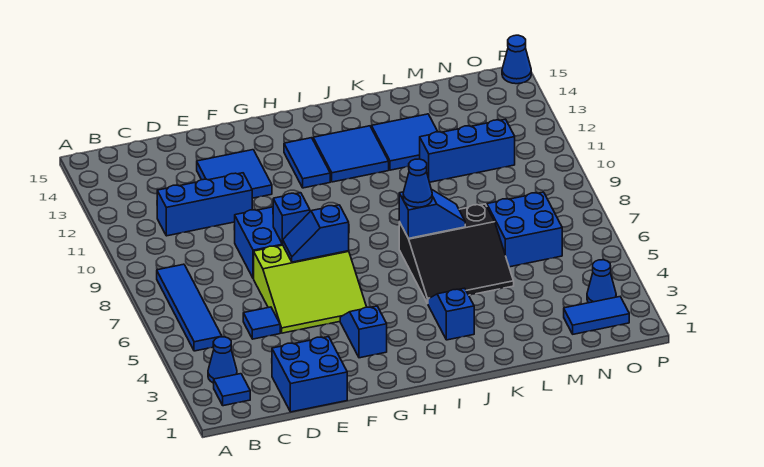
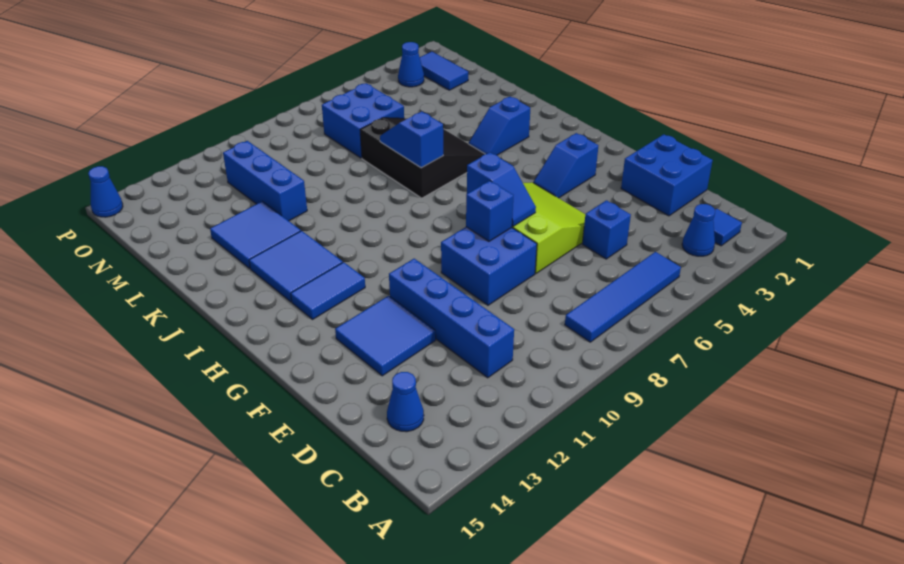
blue brick C11:E11 level 1 -> blue brick C11:F11 level 1
blue tile D5 level 1 -> blue brick D5 level 1
blue cone J7 level 3 -> blue cone C14 level 1

